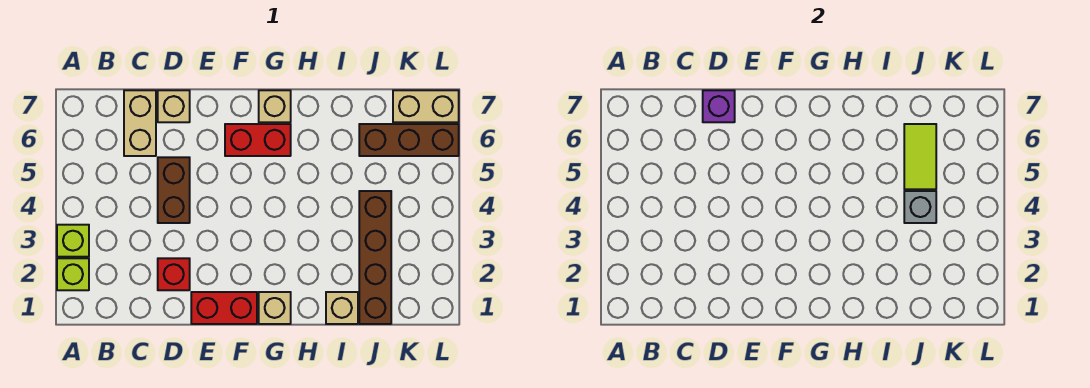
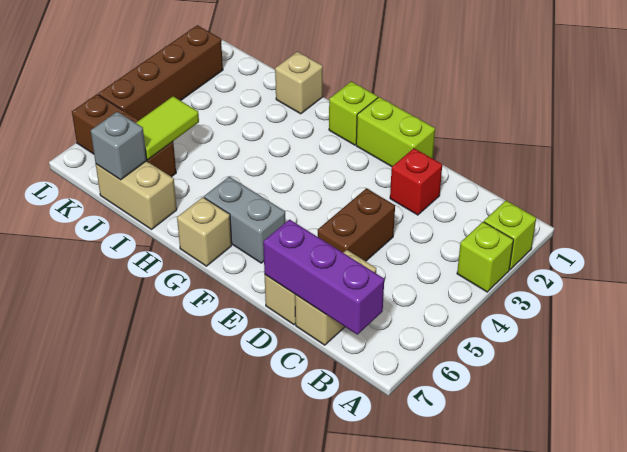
purple brick D7 level 2 -> purple brick B7:D7 level 2
red brick E1:F1 level 1 -> lime brick E1:F1 level 1
red brick F6:G6 level 1 -> grey brick F6:G6 level 1
tan brick G1 level 1 -> lime brick G1 level 1
brown brick J1:J4 level 1 -> brown brick L2:L5 level 1
grey brick J4 level 2 -> grey brick J7 level 2
tan brick K7:L7 level 1 -> tan brick I7:J7 level 1

